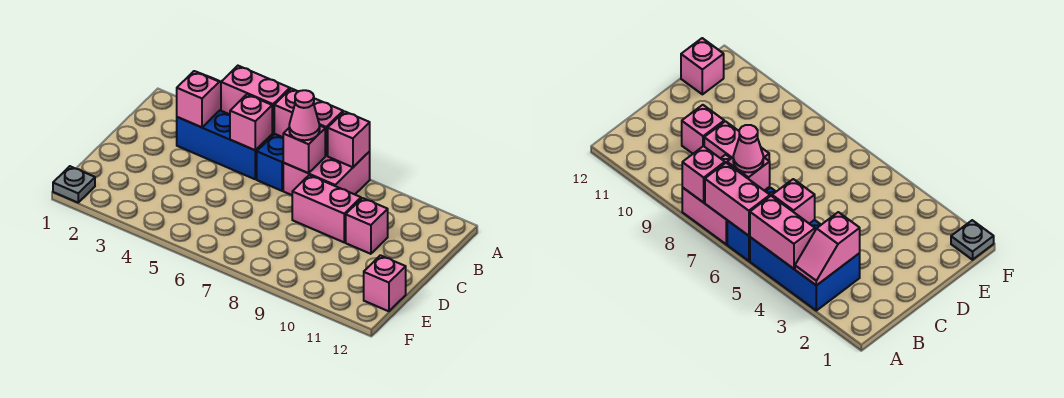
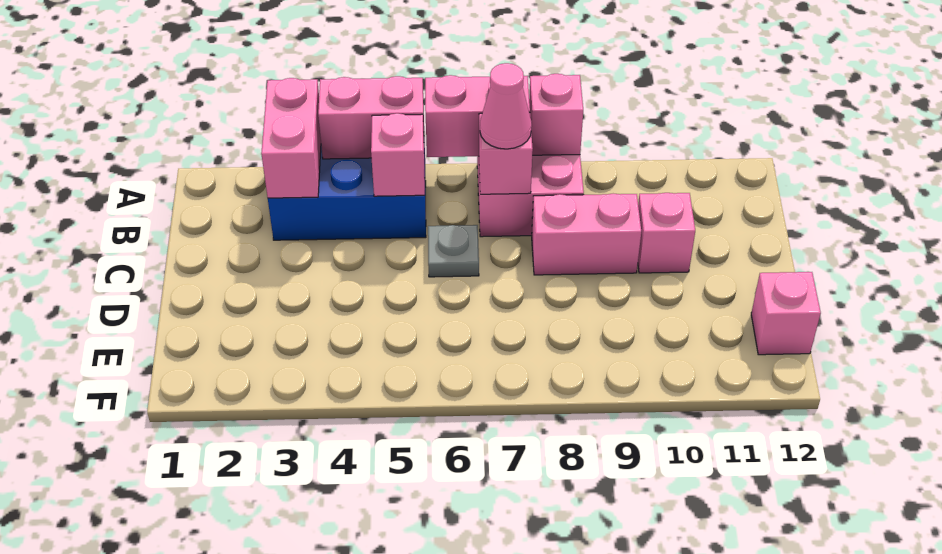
pink slope A3:B3 level 2 top B -> pink brick A3:B3 level 2
blue brick A6:B6 level 1 -> none
grey plate F1 level 1 -> grey plate C6 level 1

